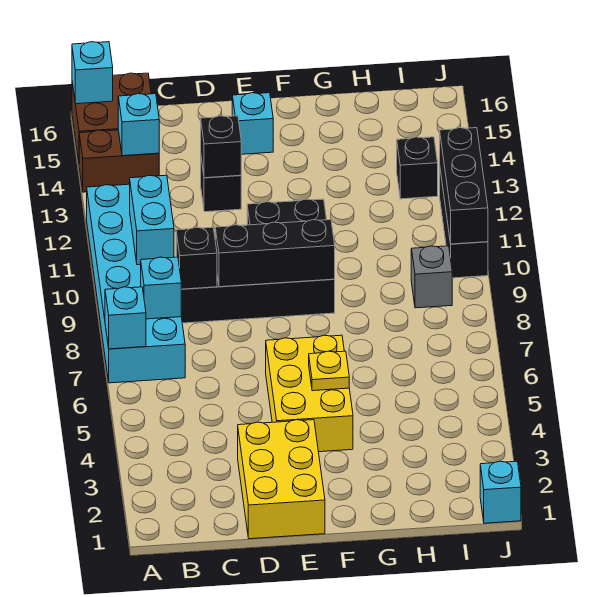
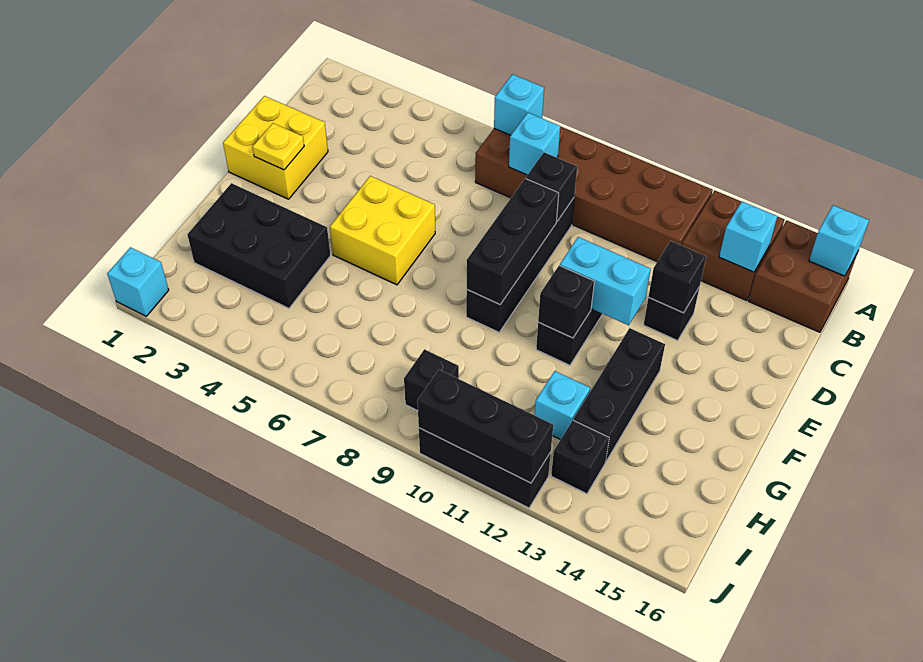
cyan brick A7:B12 level 1 -> brown brick A7:B12 level 1
brown brick A14:B14 level 1 -> brown brick A13:B14 level 1
cyan brick B10:B11 level 2 -> cyan brick E11:E12 level 2
yellow brick D1:E3 level 1 -> yellow brick D1:E2 level 1
yellow brick E4:F6 level 1 -> yellow brick E5:F6 level 1
cyan brick E15 level 1 -> cyan brick H12 level 1
yellow plate F5 level 2 -> yellow plate E2 level 2
none -> black brick F11 level 2
none -> black brick F13:H13 level 1
none -> black brick G2:H4 level 1
grey brick I9 level 1 -> black brick I9 level 1

